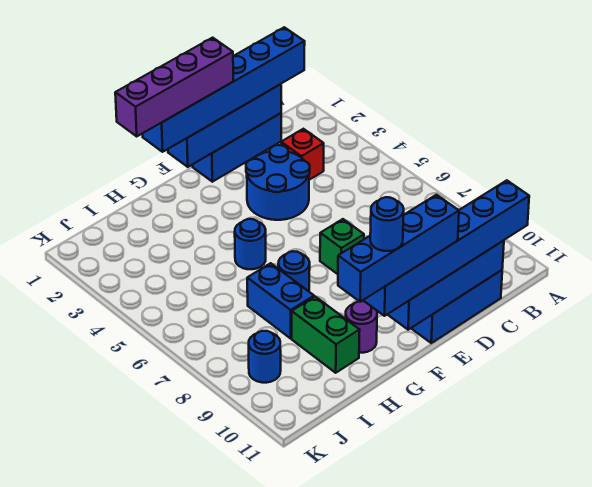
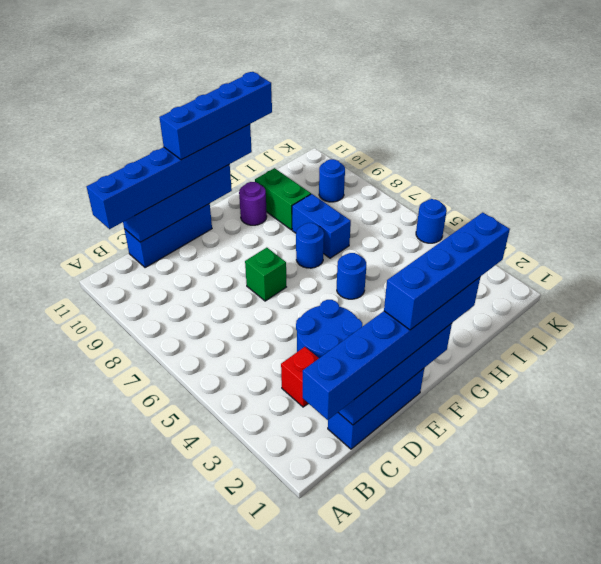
purple brick E1:H1 level 4 -> blue brick E1:H1 level 4
blue round brick G11 level 5 -> blue round brick K5 level 1

